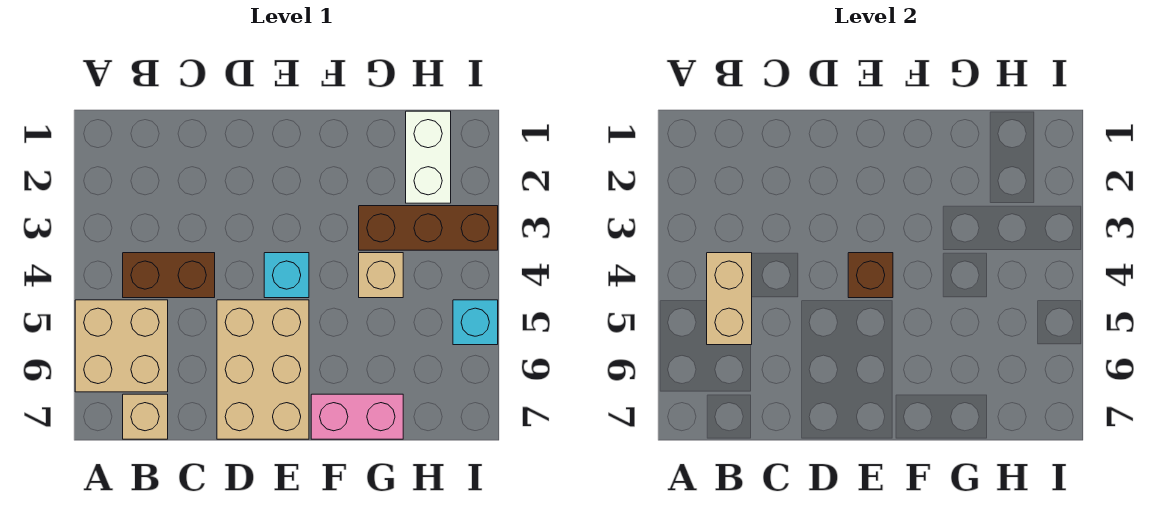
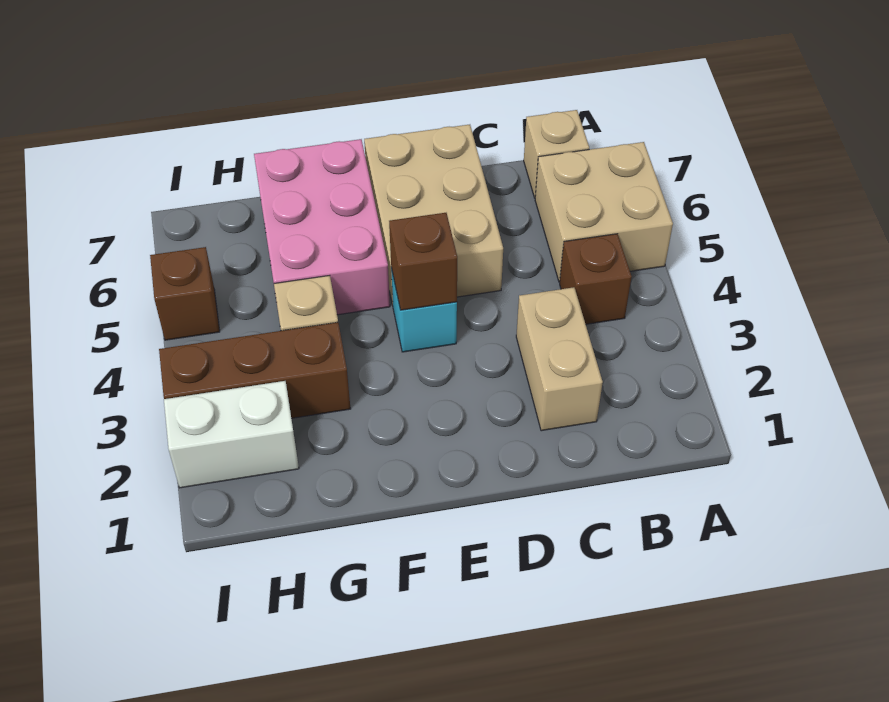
brown brick B4:C4 level 1 -> brown brick B4 level 1
tan brick B4:B5 level 2 -> tan brick C2:C3 level 1
pink brick F7:G7 level 1 -> pink brick F5:G7 level 1
white brick H1:H2 level 1 -> white brick H2:I2 level 1
cyan brick I5 level 1 -> brown brick I5 level 1

